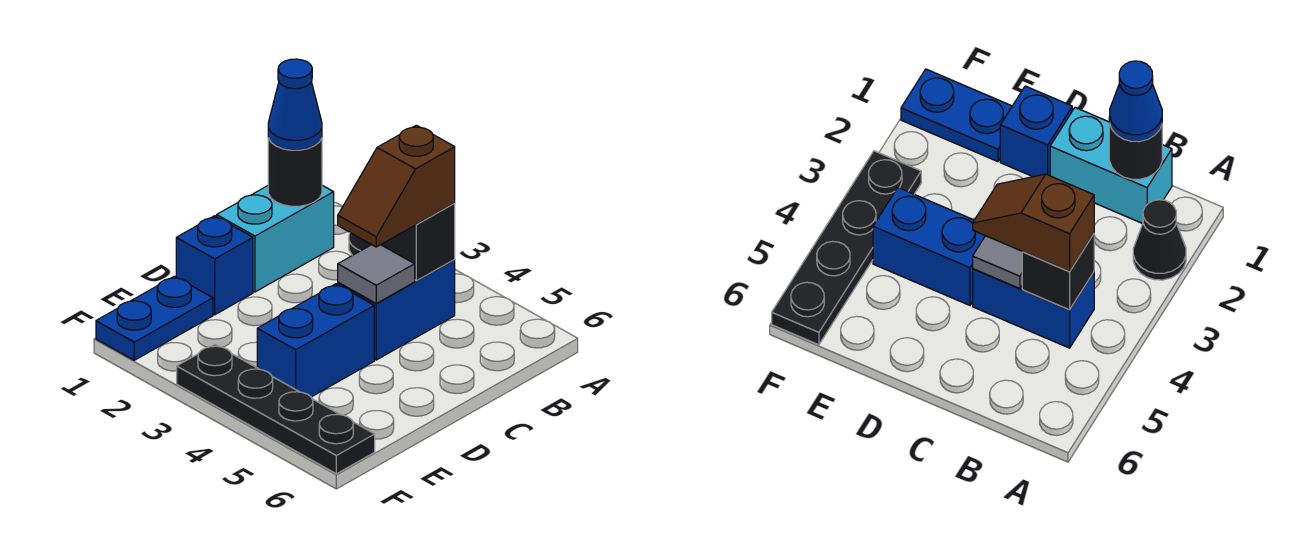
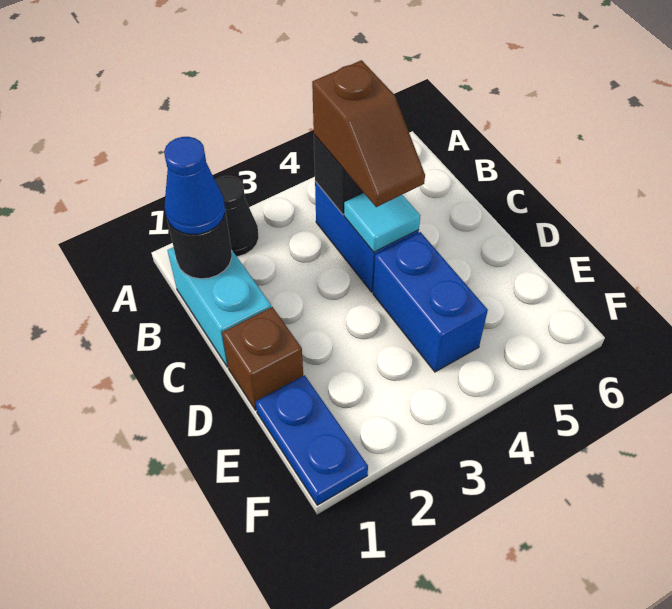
grey tile C4 level 2 -> cyan tile C4 level 2
blue brick D1 level 1 -> brown brick D1 level 1
black plate F3:F6 level 1 -> none

